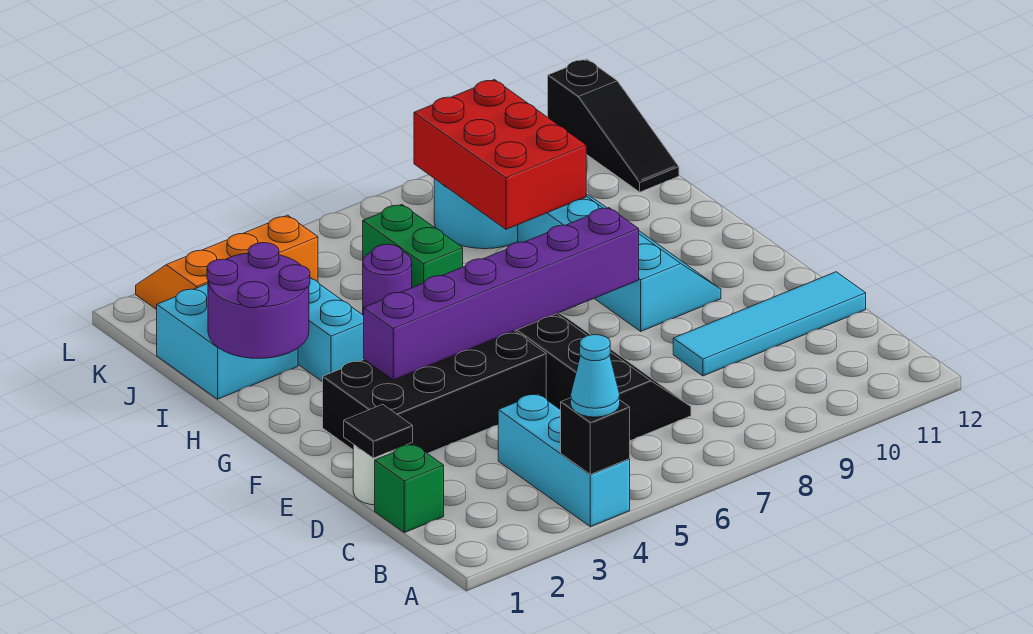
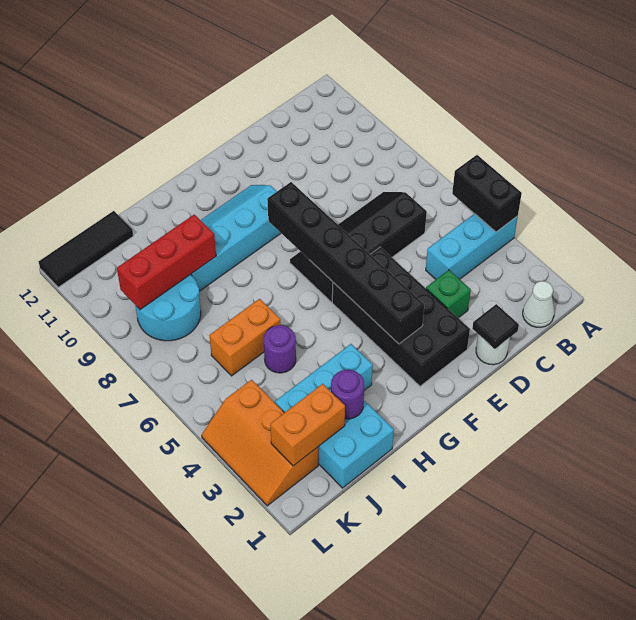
black brick A4 level 2 -> black brick A4:A5 level 2
cyan cone A4 level 3 -> none
none -> white cone B1 level 1
green brick C1 level 1 -> green brick D3 level 1
cyan tile D9:D12 level 1 -> none
purple brick F3:F8 level 2 -> black brick F3:F8 level 2
purple round brick H1:I2 level 2 -> purple round brick I2 level 2
green brick I6:J6 level 1 -> orange brick I6:J6 level 1
red brick I8:K9 level 2 -> red brick I9:K9 level 2
none -> orange brick J2:K2 level 2
black slope J12:L12 level 1 top L -> black tile J12:L12 level 1

